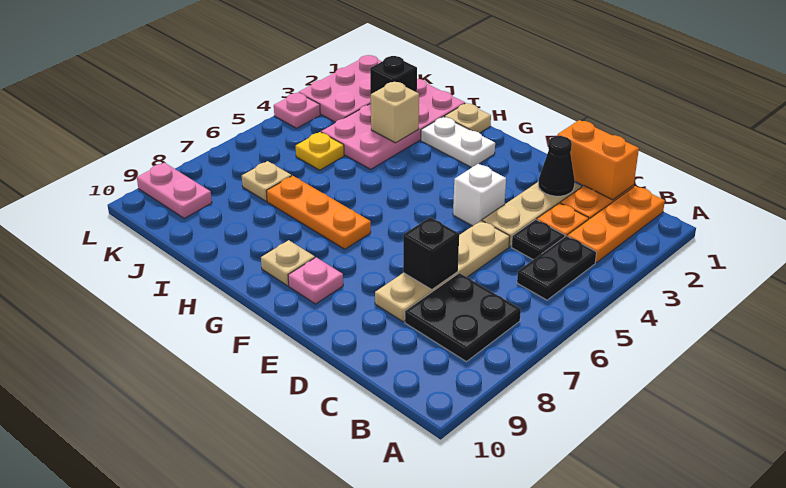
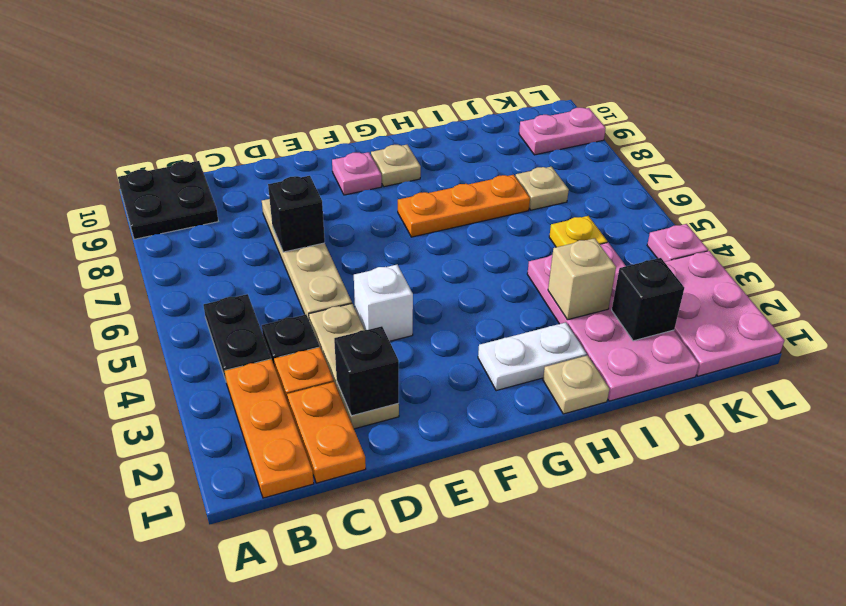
black plate B7:C8 level 1 -> black plate A9:B10 level 1
orange brick C1:D1 level 2 -> none
black cone D2 level 2 -> black brick D2 level 2

